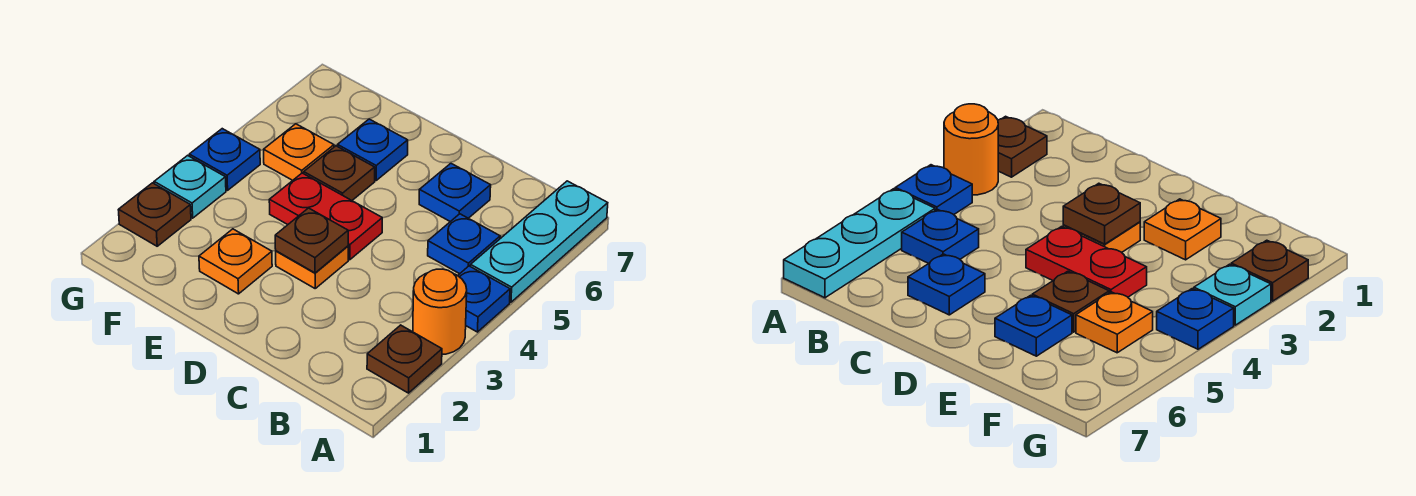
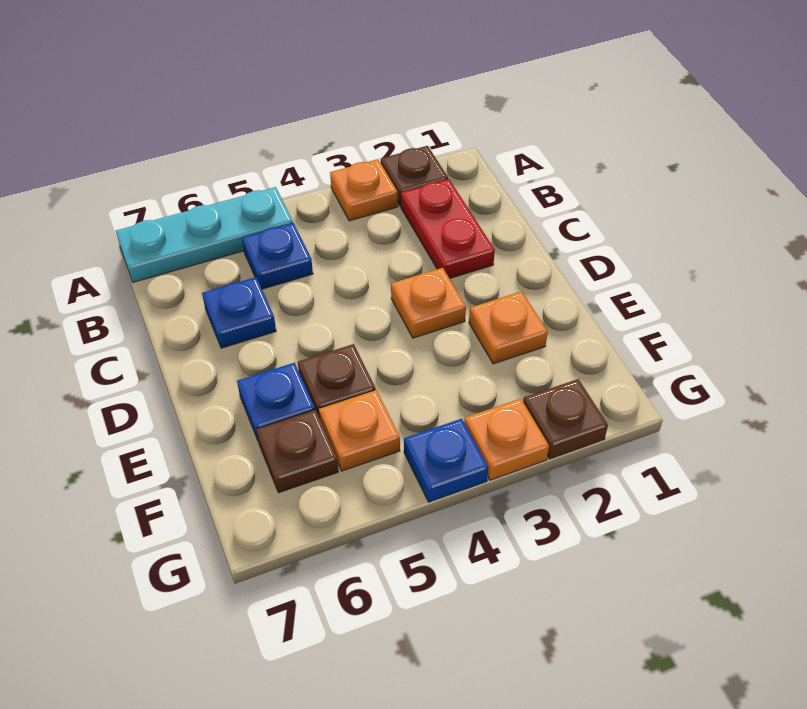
orange round brick A3 level 1 -> orange plate A3 level 1
blue plate A4 level 1 -> none
brown plate D3 level 2 -> brown plate F6 level 1
red plate D4:E4 level 1 -> red plate B2:C2 level 1
cyan plate G3 level 1 -> orange plate G3 level 1

